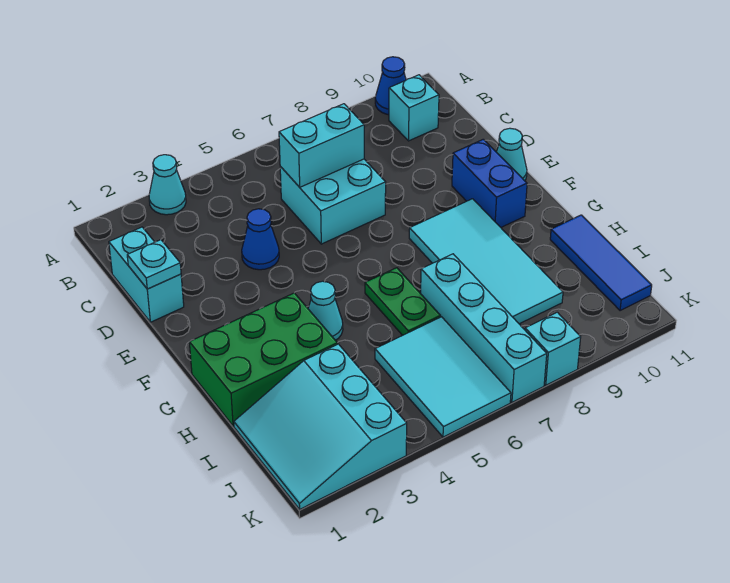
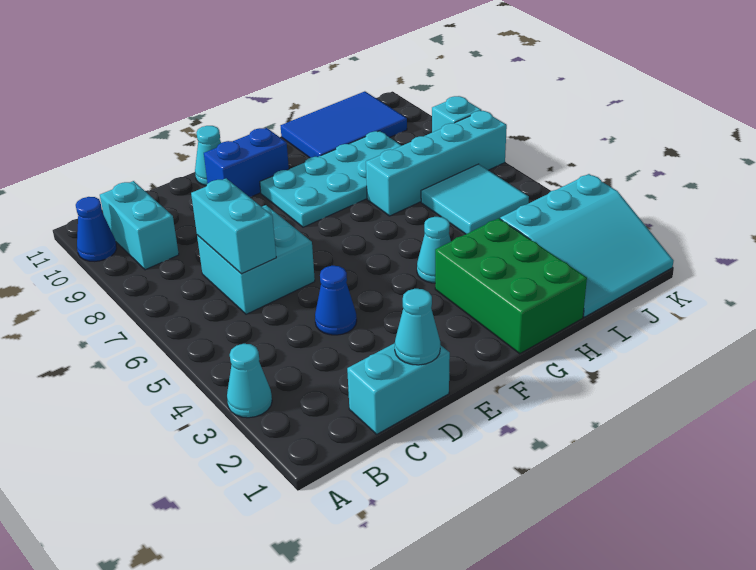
cyan brick B10 level 1 -> cyan brick B9:B10 level 1
cyan plate D1 level 2 -> cyan cone D1 level 2
cyan tile F8:I9 level 1 -> cyan plate F8:I9 level 1
green plate G6:H6 level 1 -> none
blue tile H11:J11 level 1 -> blue tile H10:J11 level 1
cyan tile I5:K6 level 1 -> cyan tile I5:J6 level 1

